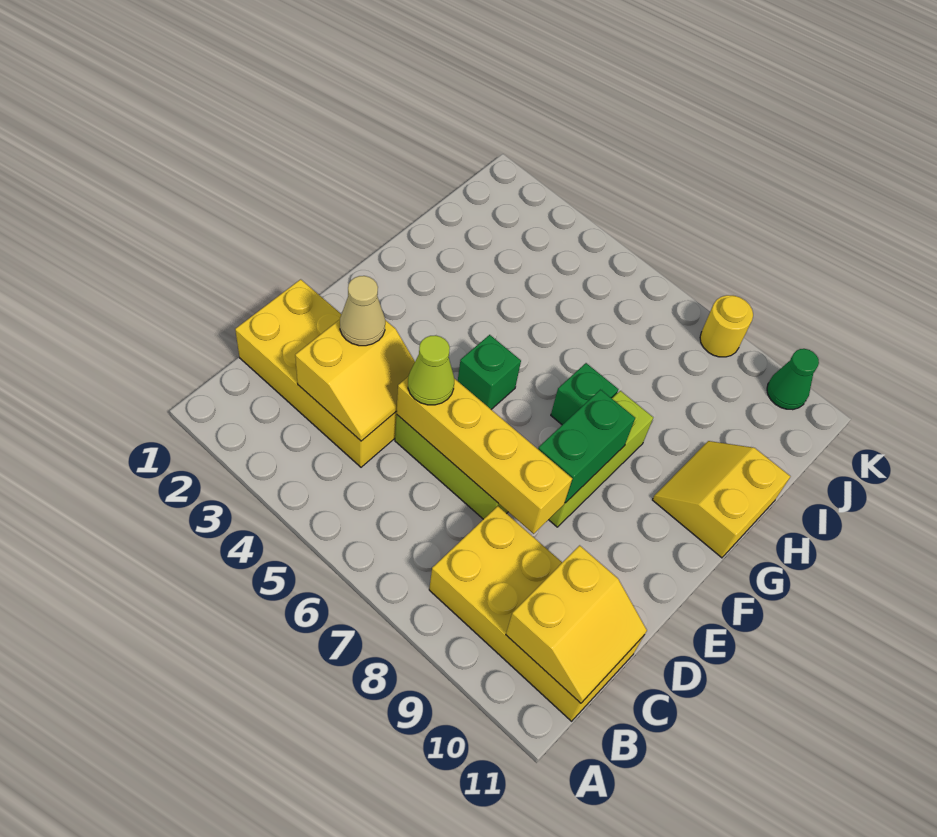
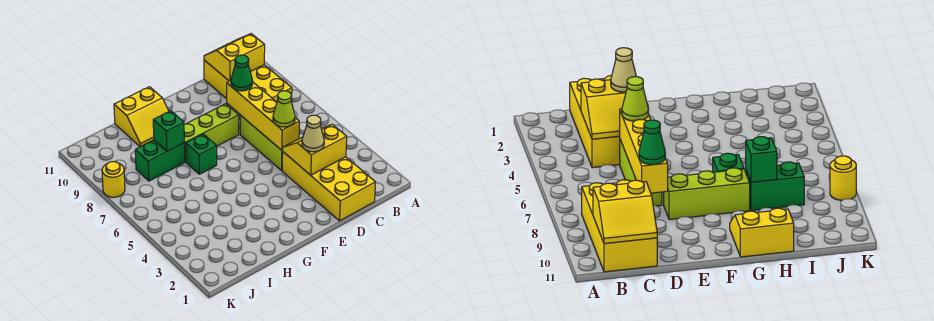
green brick E8:F8 level 2 -> green brick H8:I8 level 1
green brick F5 level 1 -> green brick H8 level 2
green cone K10 level 1 -> green cone D8 level 3

